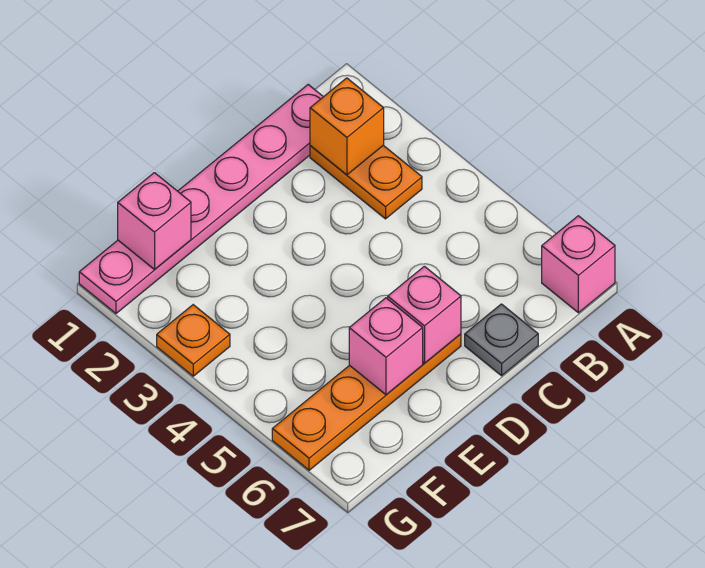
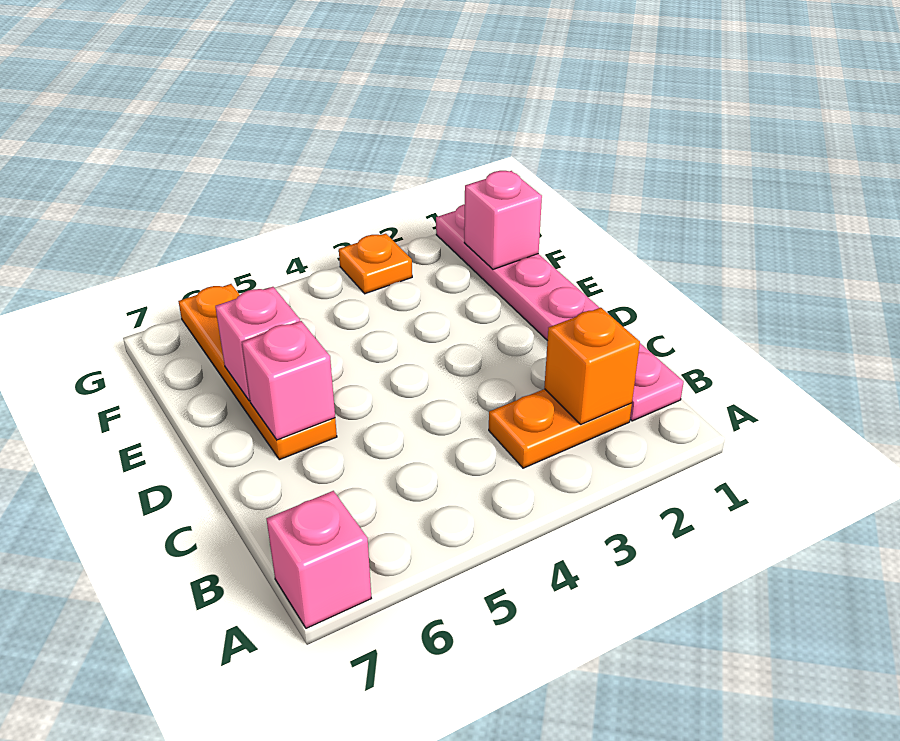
grey plate C7 level 1 -> none

